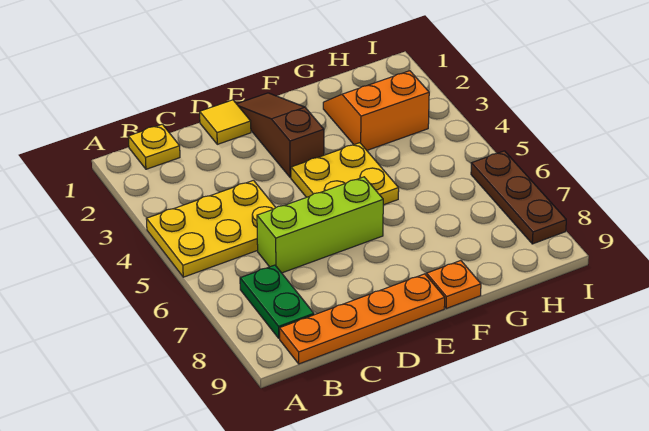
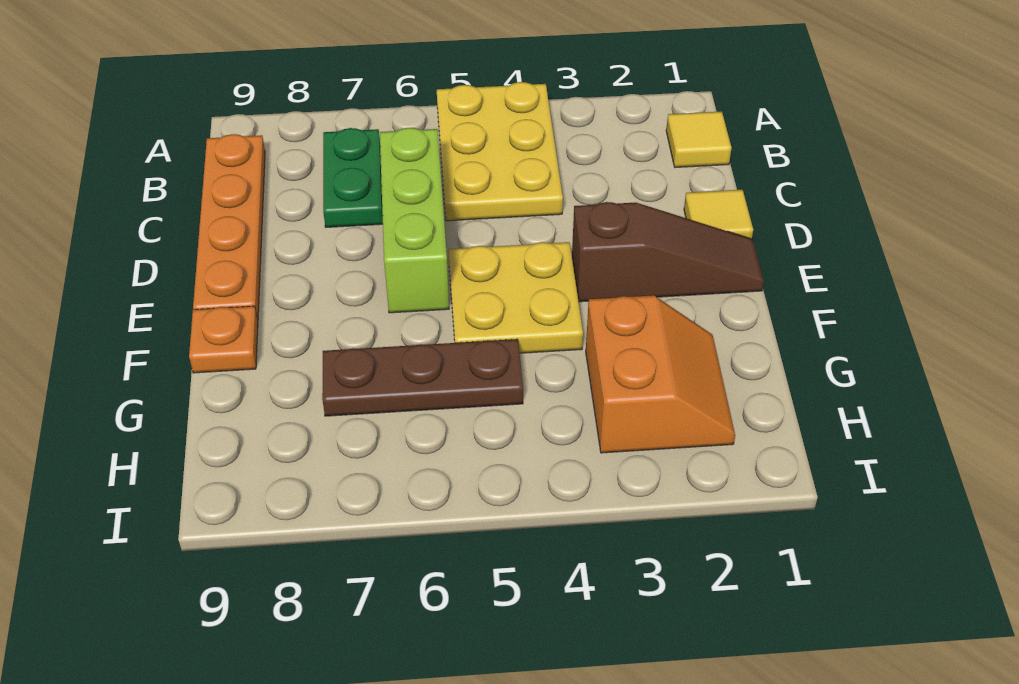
yellow plate B1 level 1 -> yellow tile B1 level 1
green plate B7:B8 level 1 -> green plate B7:C7 level 1
brown plate I6:I8 level 1 -> brown plate G5:G7 level 1

